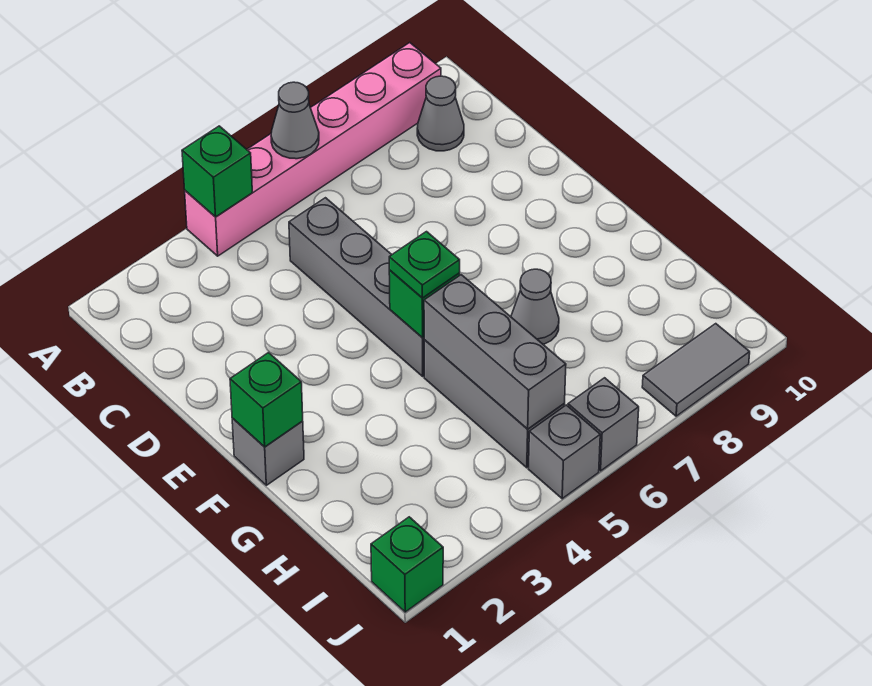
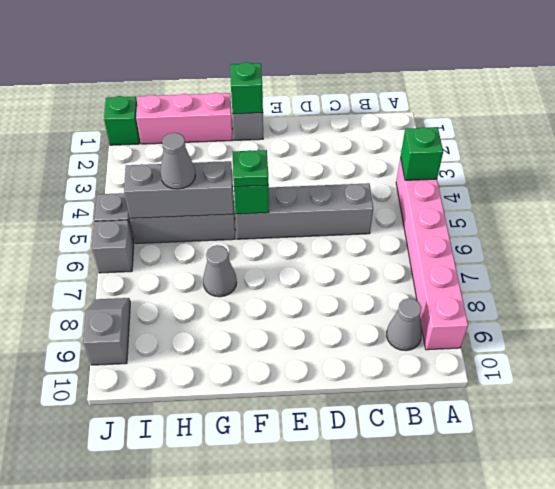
grey cone A6 level 2 -> grey cone H5 level 3
none -> pink brick G1:I1 level 1
grey tile J8:J9 level 1 -> grey slope J8:J9 level 1 top 9

